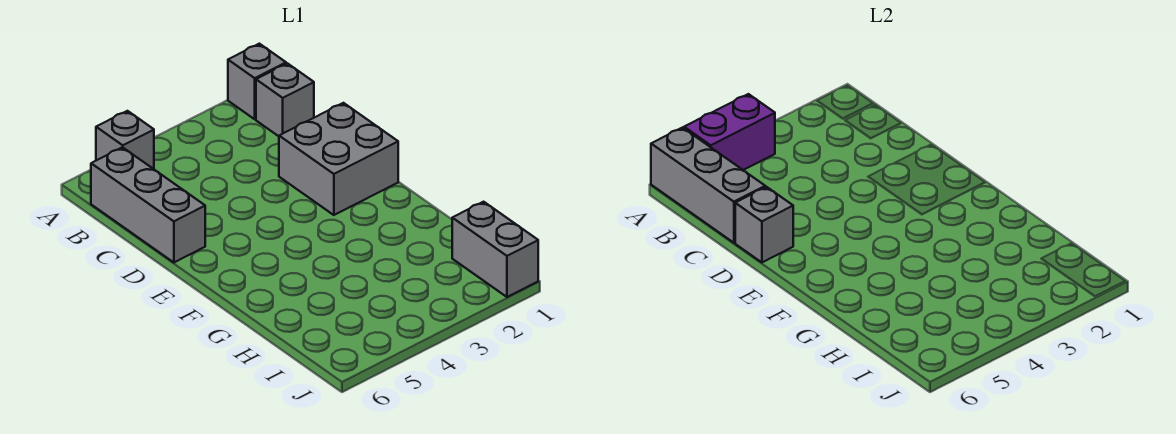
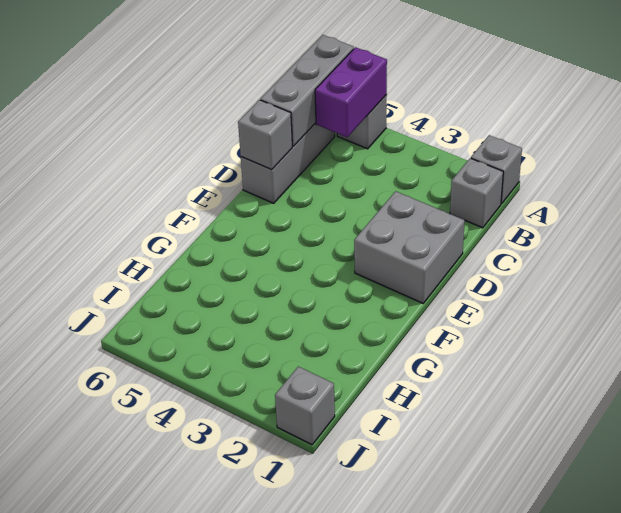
purple brick A4:A5 level 2 -> purple brick A5:B5 level 2
grey brick I1:J1 level 1 -> grey brick J1 level 1

